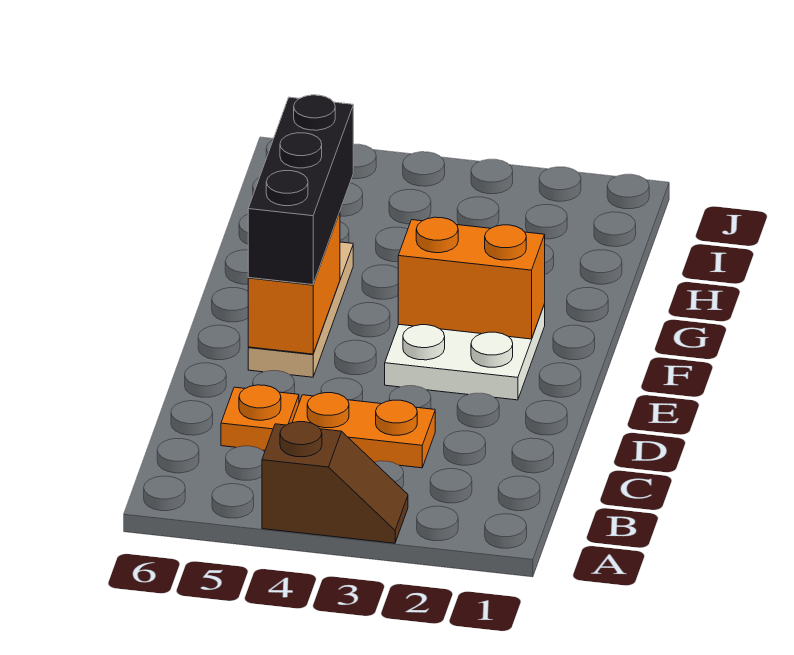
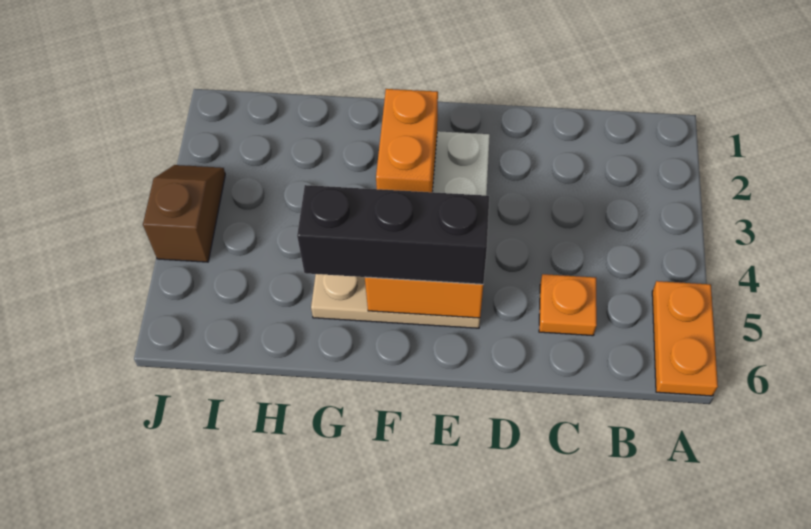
brown slope A3:A4 level 1 top 4 -> brown slope J3:J4 level 1 top 4
orange plate C3:C4 level 1 -> orange plate A5:A6 level 1

